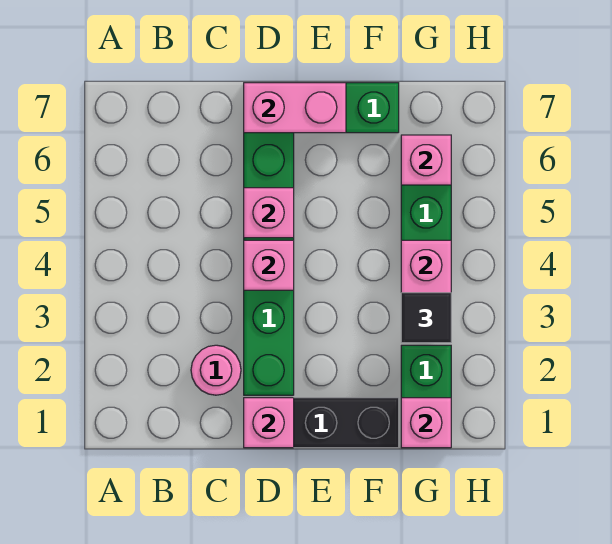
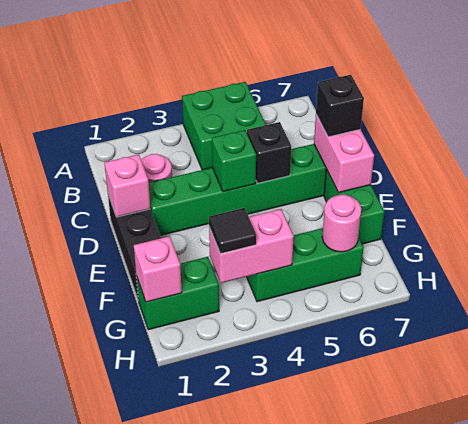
none -> green brick A4:B5 level 1
pink brick D4 level 2 -> green brick D4 level 2
pink brick D5 level 2 -> black brick D5 level 2
none -> black brick D7 level 3
pink brick G6 level 2 -> pink round brick G6 level 2

